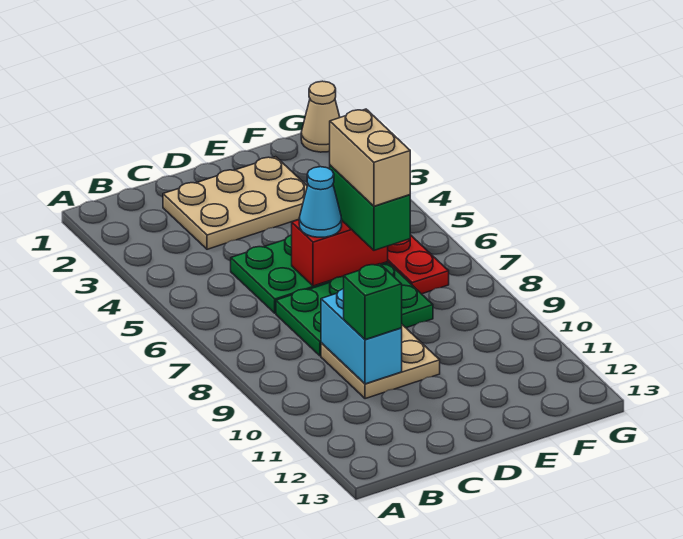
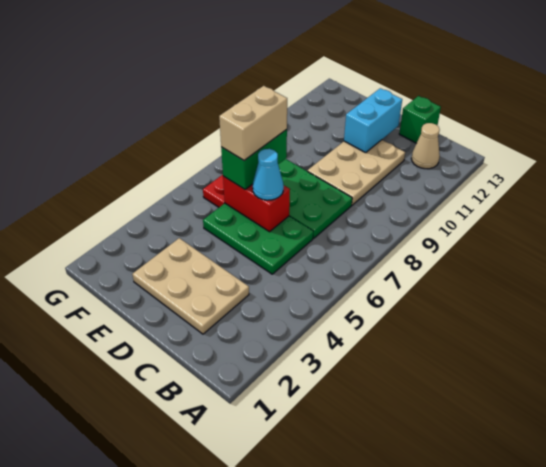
tan plate C9:D10 level 1 -> tan plate C9:D11 level 1
cyan brick C9:C10 level 2 -> cyan brick D11:D12 level 2
green brick C10 level 3 -> green brick C13 level 1
tan cone G1 level 1 -> tan cone B12 level 1

